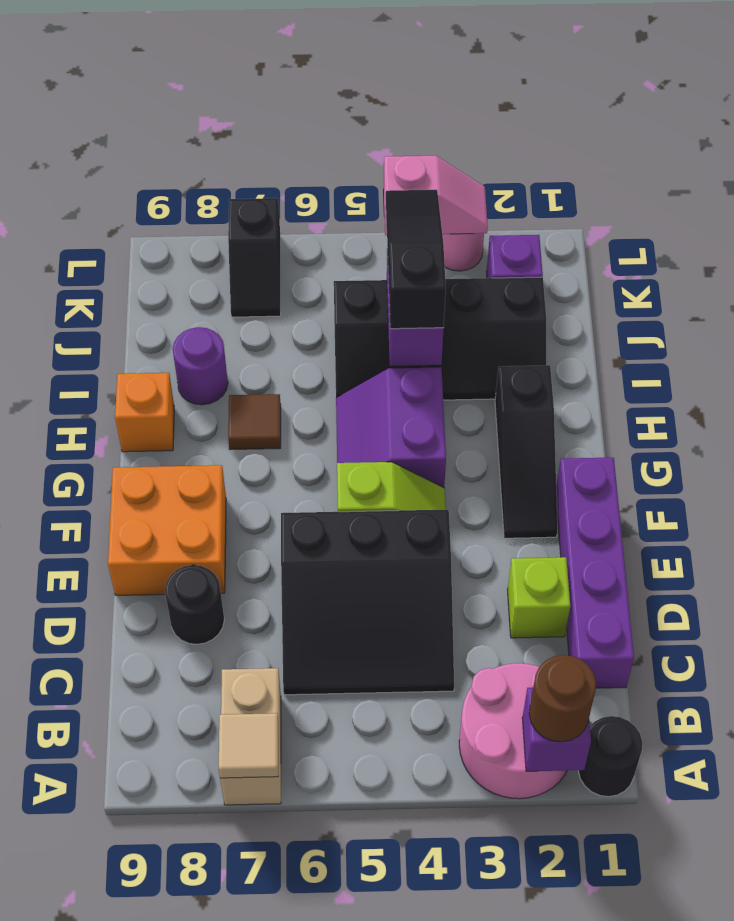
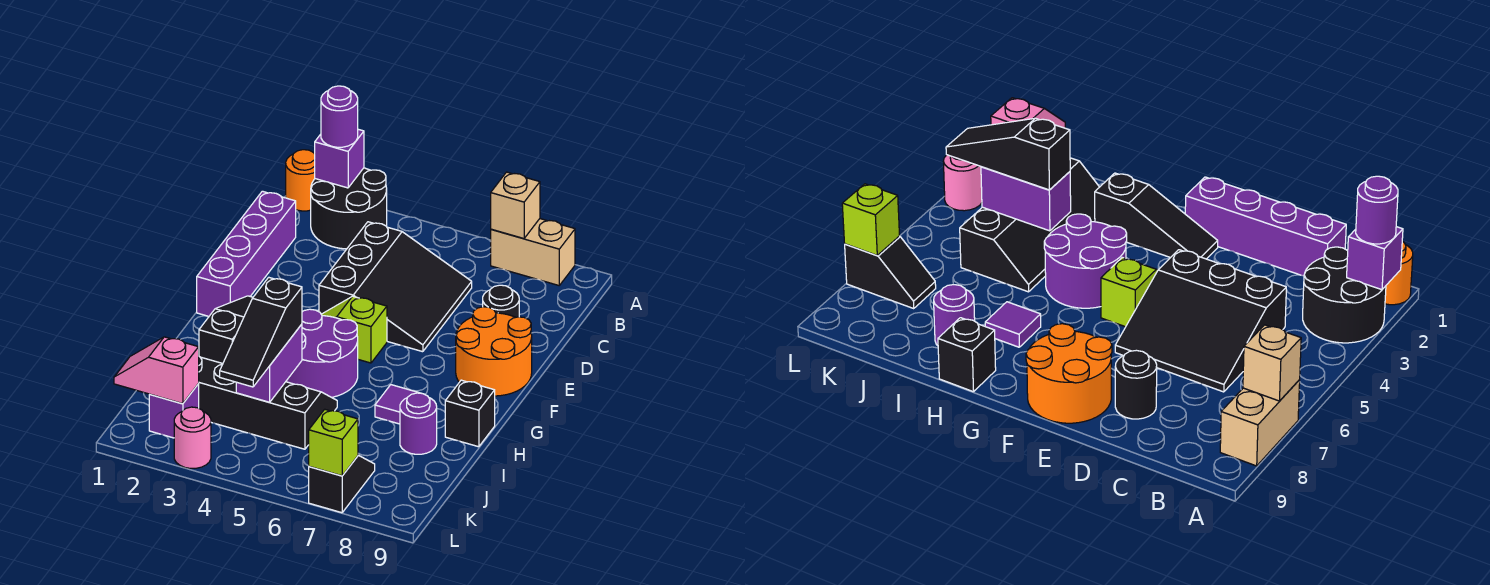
black round brick A1 level 1 -> orange round brick A1 level 1
pink round brick A2:B3 level 1 -> black round brick A2:B3 level 1
brown round brick A2 level 3 -> purple round brick A2 level 3
tan brick A7:B7 level 1 -> tan brick A7:A8 level 1
tan tile A7 level 2 -> tan brick A7 level 2
black slope C4:E6 level 1 top E -> black slope C4:E6 level 1 top 4
lime brick D2 level 1 -> lime brick L7 level 2
orange brick E8:F9 level 1 -> orange round brick E8:F9 level 1
purple slope G4:H5 level 1 top 4 -> purple round brick G4:H5 level 1
brown tile H7 level 1 -> purple tile H7 level 1
orange brick H9 level 1 -> black brick H9 level 1
pink slope L3:L4 level 2 top 4 -> pink slope K1:K2 level 2 top 2

